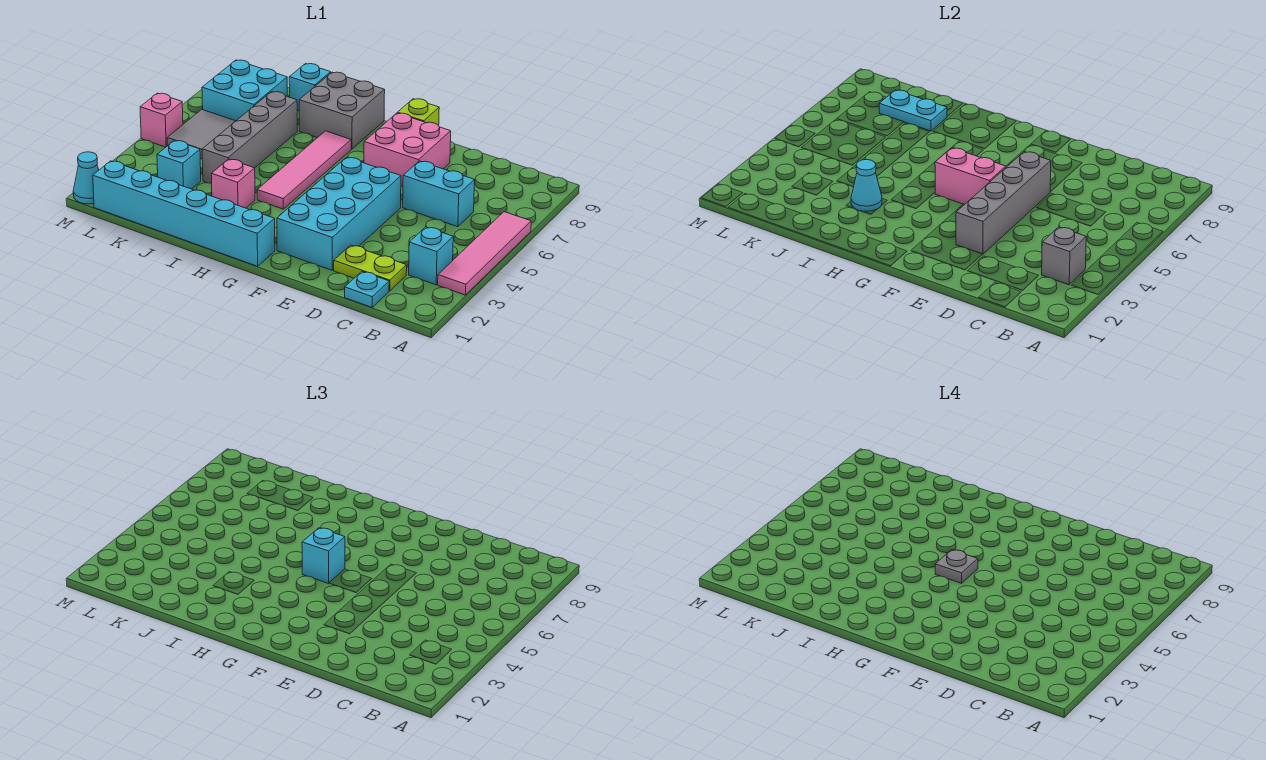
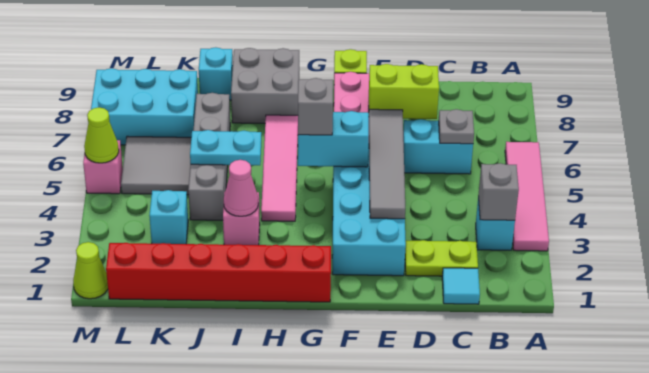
cyan plate C1 level 1 -> cyan tile C1 level 1
none -> lime brick D7:E7 level 2
grey brick E3:E6 level 2 -> grey tile E3:E6 level 2
pink brick F5:G5 level 2 -> cyan brick F5:G5 level 2
cyan brick G1:L1 level 1 -> red brick G1:L1 level 1
cyan brick G5 level 3 -> grey brick G5 level 3
grey plate G5 level 4 -> grey plate C6 level 2
cyan cone I3 level 2 -> pink cone I3 level 2
cyan plate J8:K8 level 2 -> cyan plate I5:J5 level 2
cyan brick K7:L8 level 1 -> cyan brick K7:M8 level 1
cyan cone M1 level 1 -> lime cone M1 level 1
none -> lime cone M5 level 2

